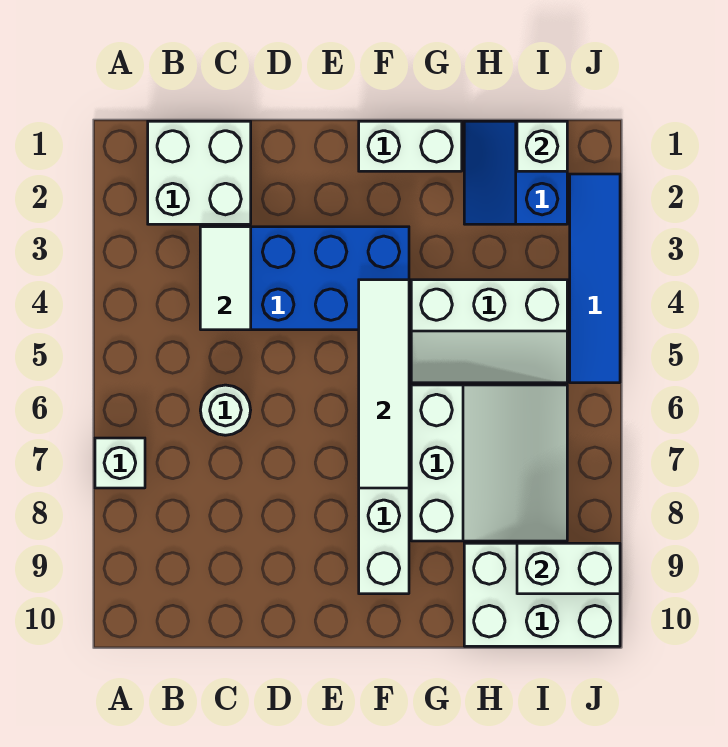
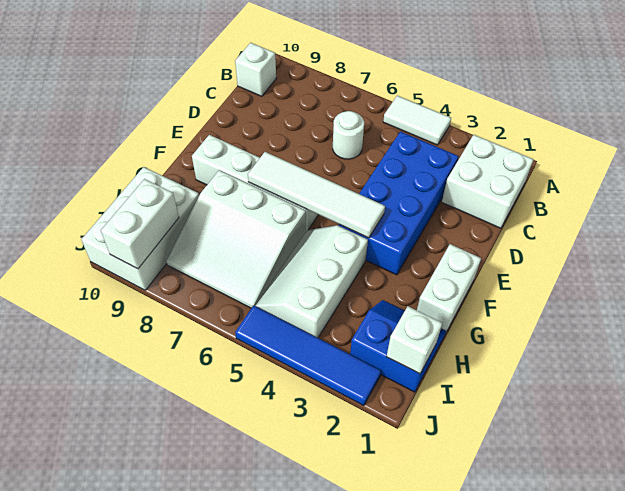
white brick A7 level 1 -> white brick B10 level 1
white tile C3:C4 level 2 -> white tile A4:A5 level 1

